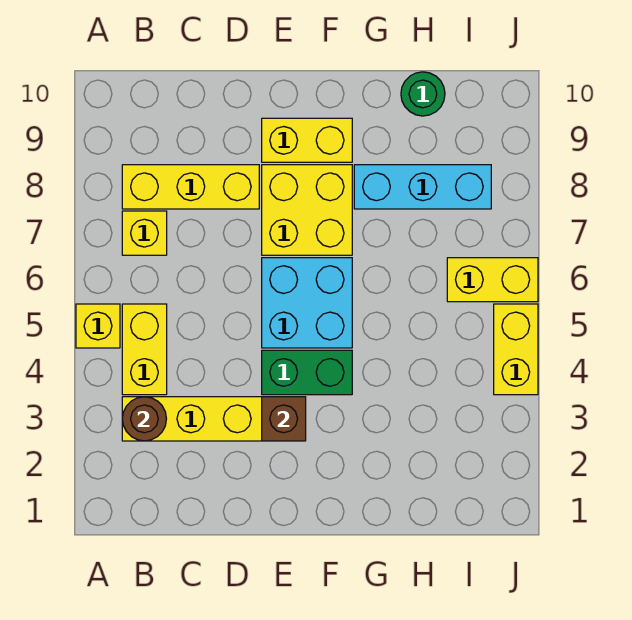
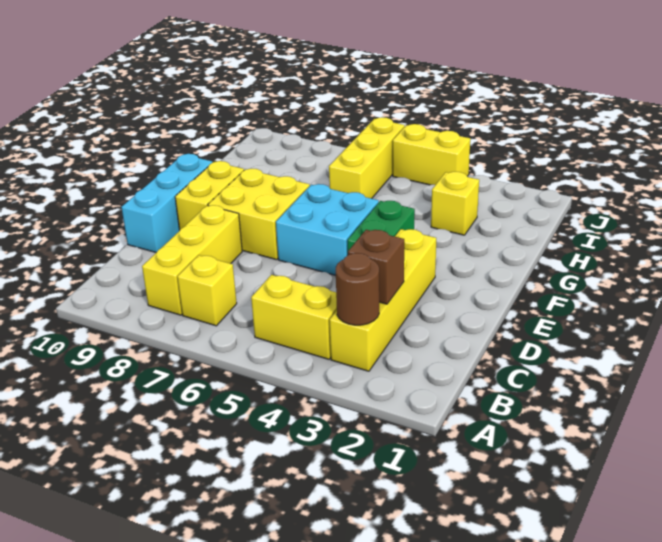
yellow brick A5 level 1 -> yellow brick H3 level 1
brown brick E3 level 2 -> brown brick C3 level 2
cyan brick G8:I8 level 1 -> cyan brick D10:F10 level 1
green round brick H10 level 1 -> none
yellow brick I6:J6 level 1 -> yellow brick H6:J6 level 1

